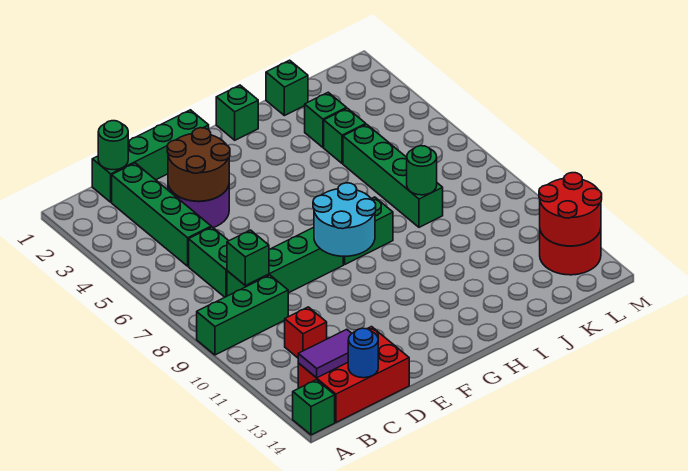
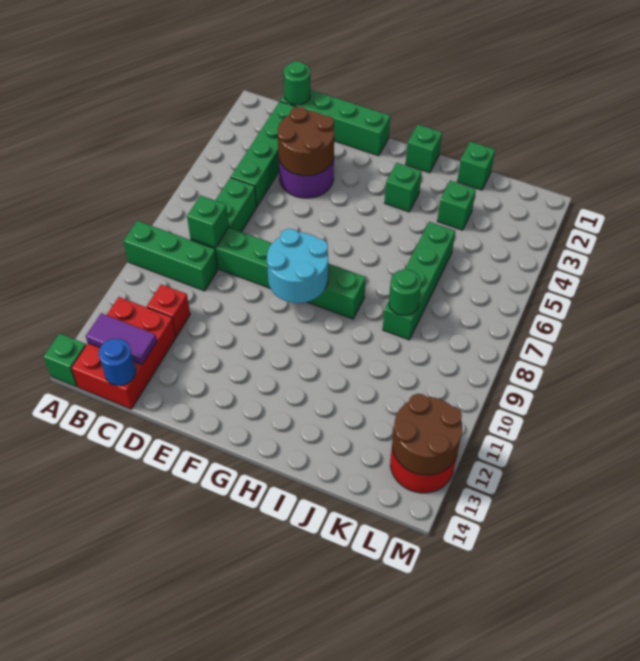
red brick B13:D14 level 1 -> red brick B12:C14 level 1
green brick J4 level 1 -> green brick H3 level 1
red round brick L12:M13 level 2 -> brown round brick L12:M13 level 2

